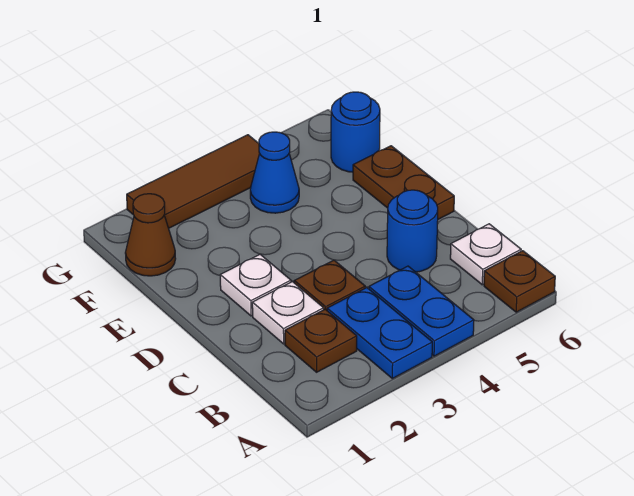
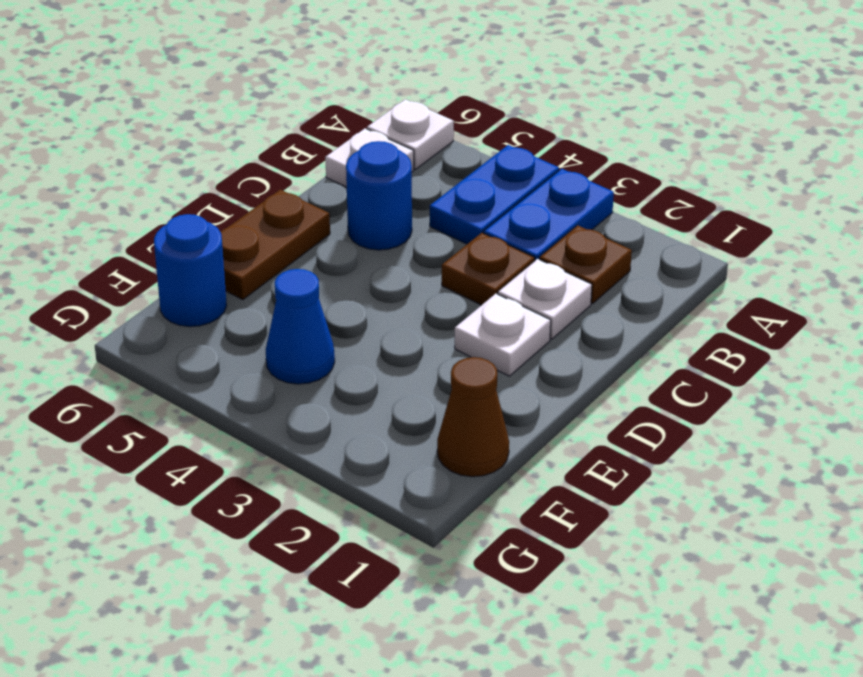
brown plate A6 level 1 -> white plate A6 level 1
brown tile G2:G4 level 1 -> none

